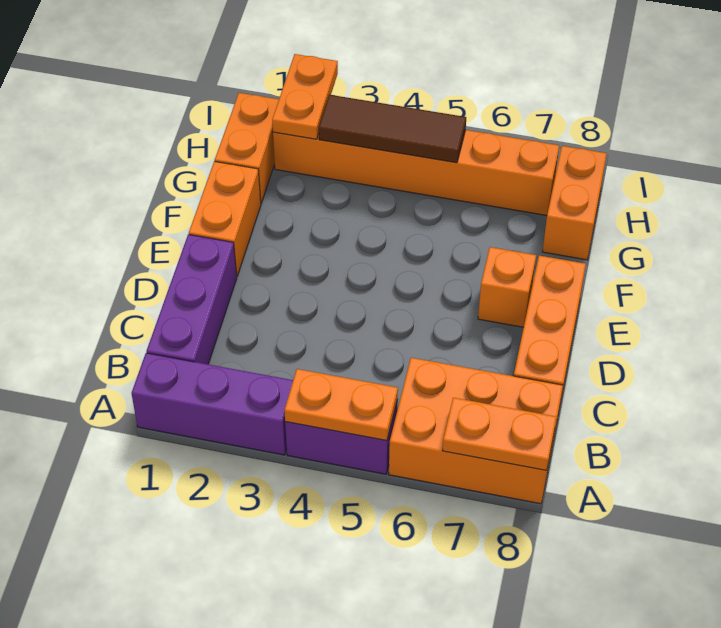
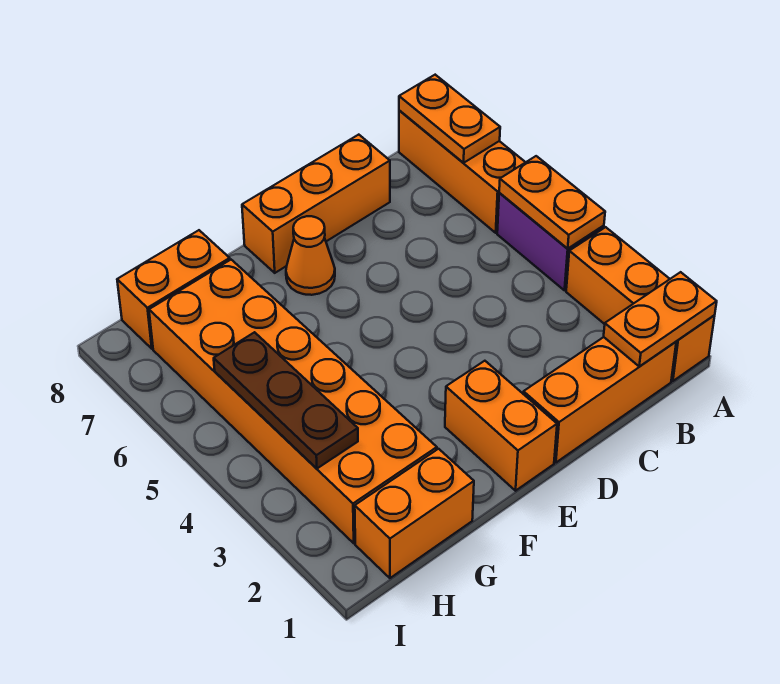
purple brick A1:A3 level 1 -> orange brick A1:A3 level 1
orange brick A6:B8 level 1 -> orange brick A6:A8 level 1
purple brick B1:D1 level 1 -> orange brick B1:D1 level 1
orange brick E1:F1 level 1 -> orange brick E1:E2 level 1
orange brick E7 level 1 -> orange cone E7 level 1
orange brick H2:H7 level 1 -> orange brick G2:H7 level 1
orange plate H2:I2 level 2 -> orange plate A1:B1 level 2
brown tile H3:H5 level 2 -> brown plate H3:H5 level 2

